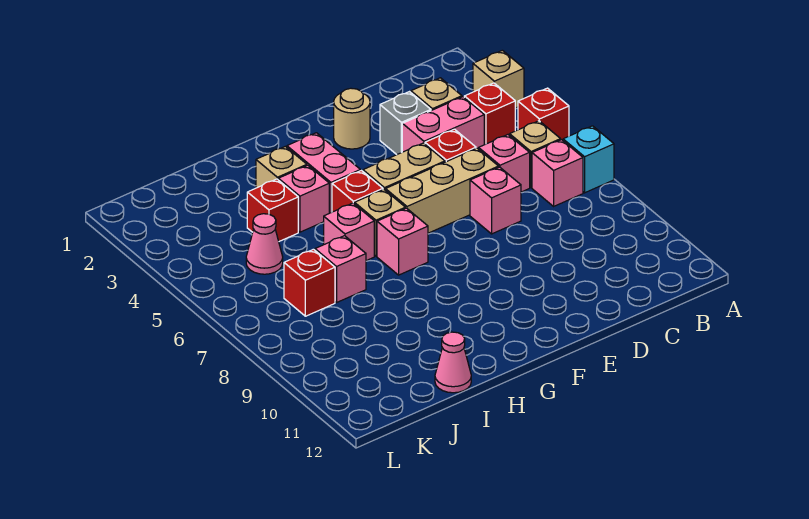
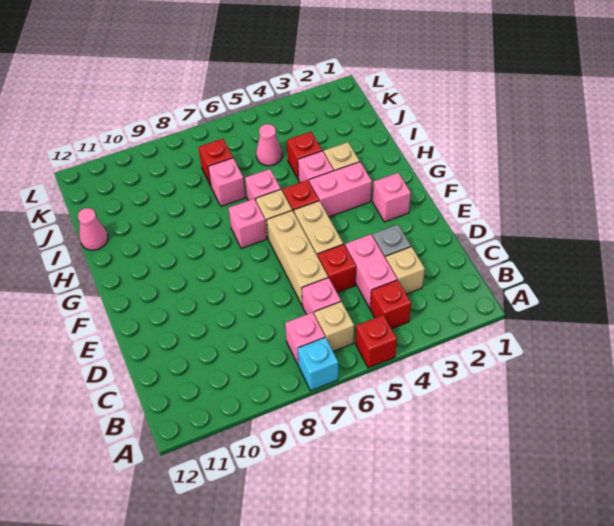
tan brick A3 level 1 -> none
pink brick D7 level 1 -> pink brick F2 level 1
tan round brick E2 level 1 -> none

